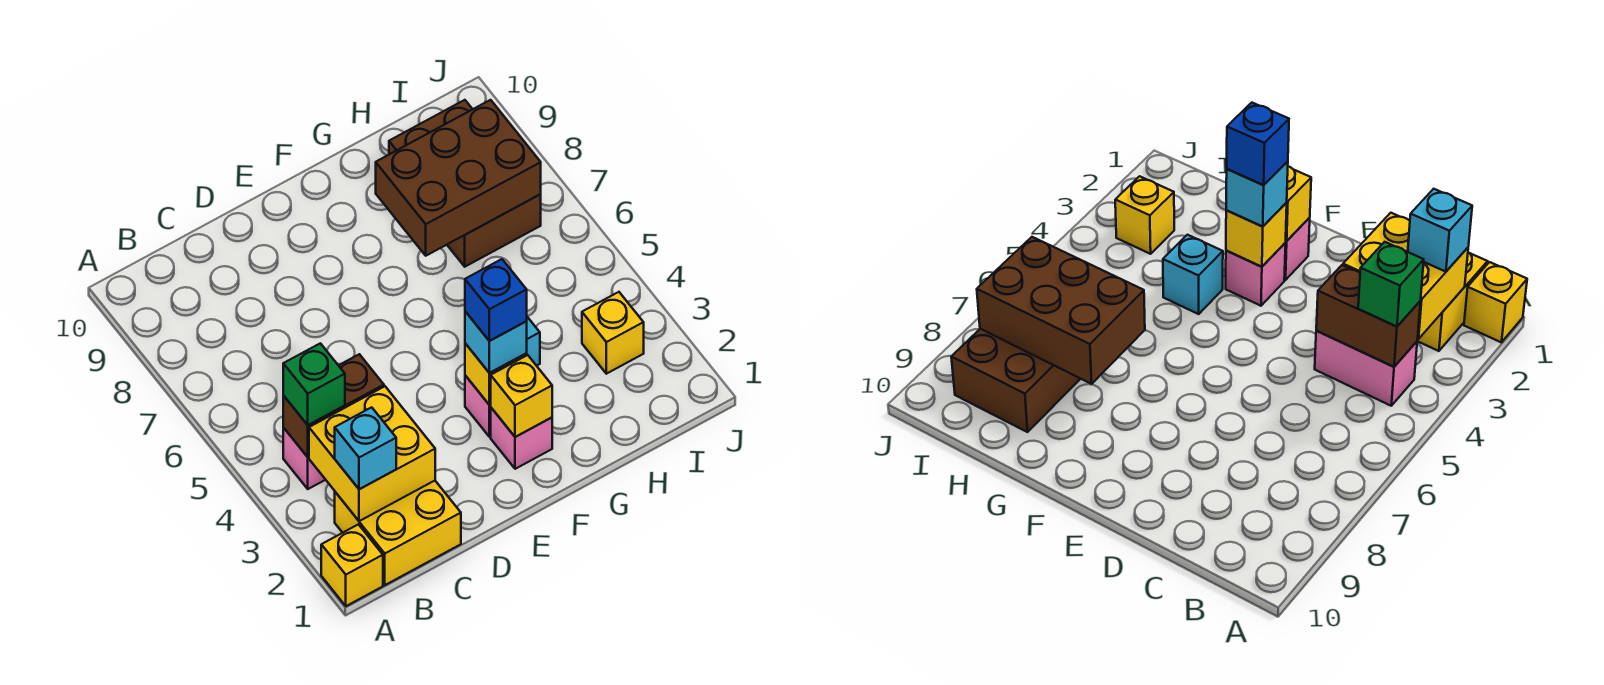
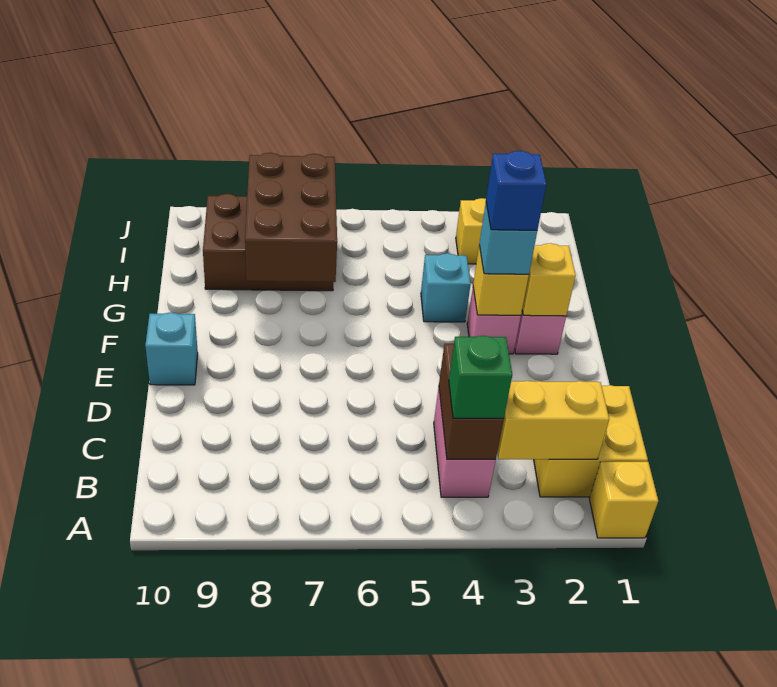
yellow brick B2:C3 level 2 -> yellow brick B2:B3 level 2
cyan brick B2 level 3 -> cyan brick E10 level 1

